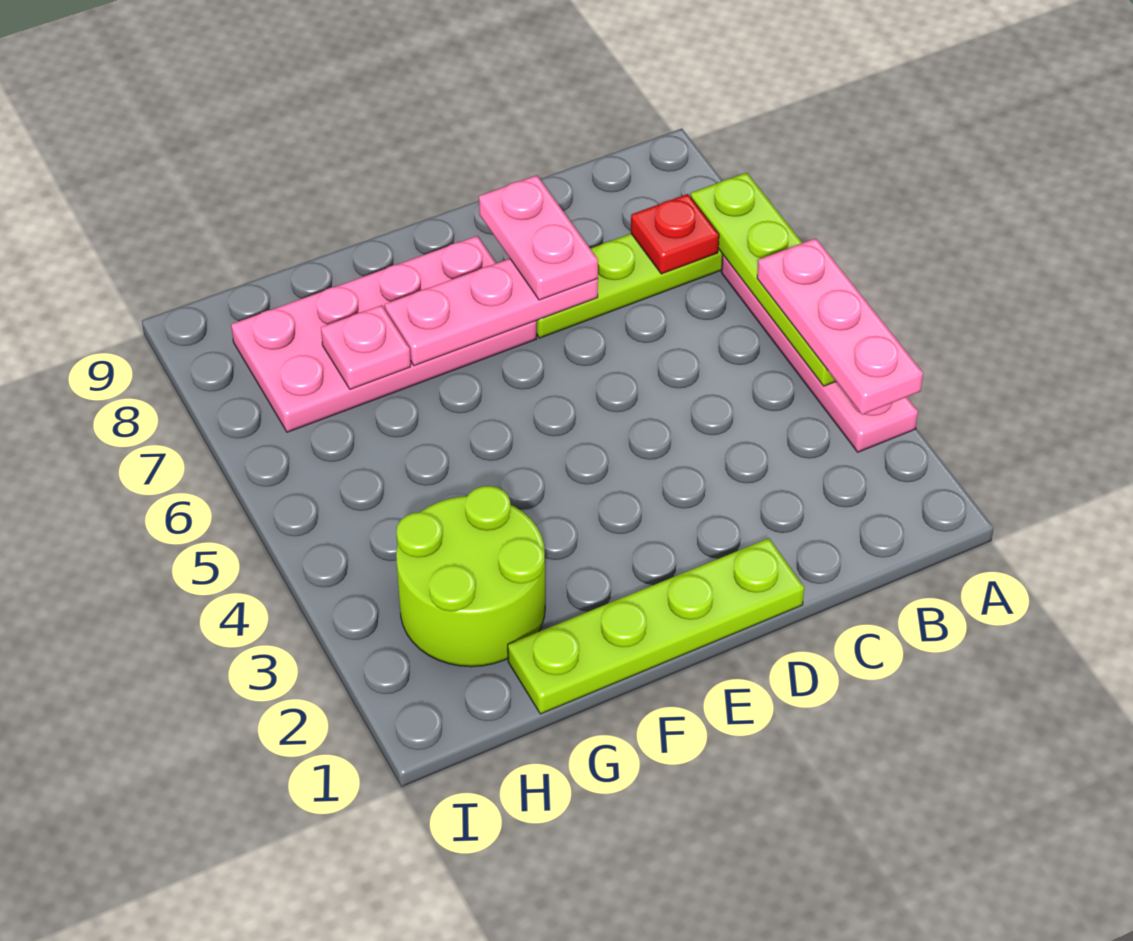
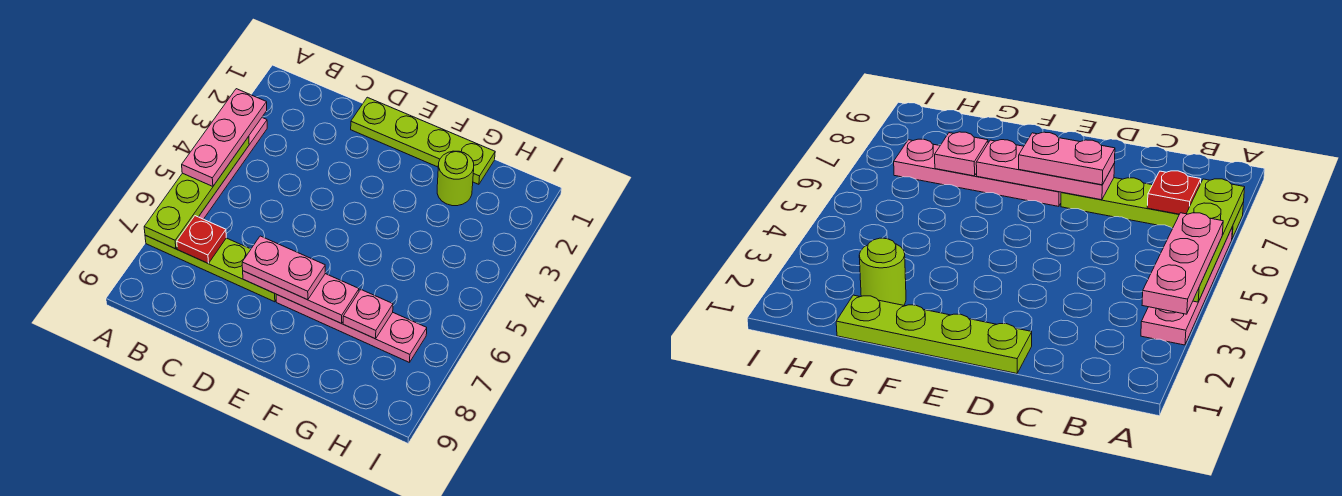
pink plate D7:D8 level 3 -> pink plate D7:E7 level 3
pink plate E7:H8 level 1 -> pink plate E7:H7 level 1
lime round brick G2:H3 level 1 -> lime round brick G2 level 1

